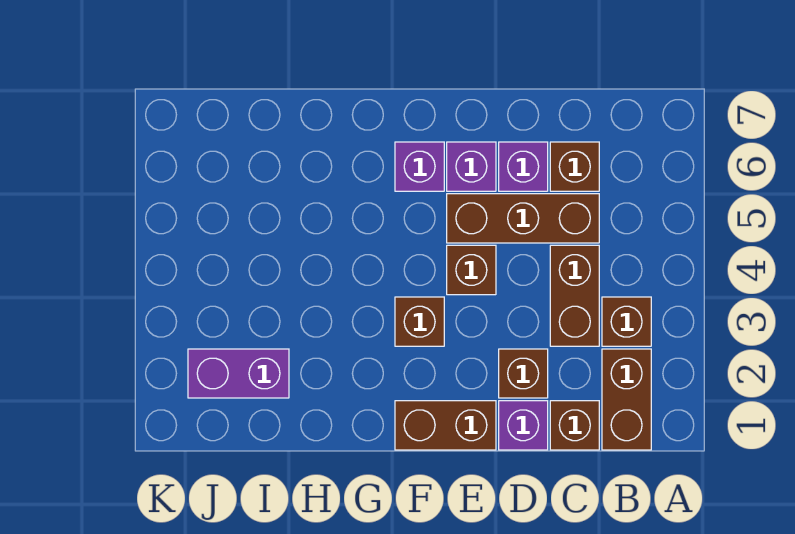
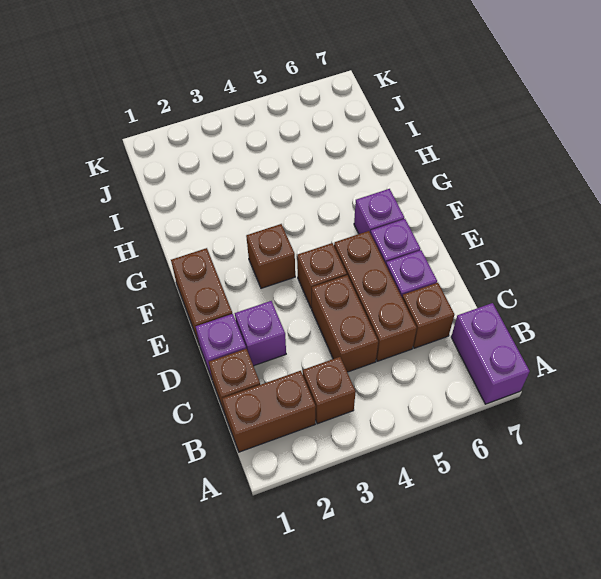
brown brick C3:C4 level 1 -> brown brick C4:D4 level 1
brown brick D2 level 1 -> purple brick D2 level 1
purple brick I2:J2 level 1 -> purple brick A7:B7 level 1

